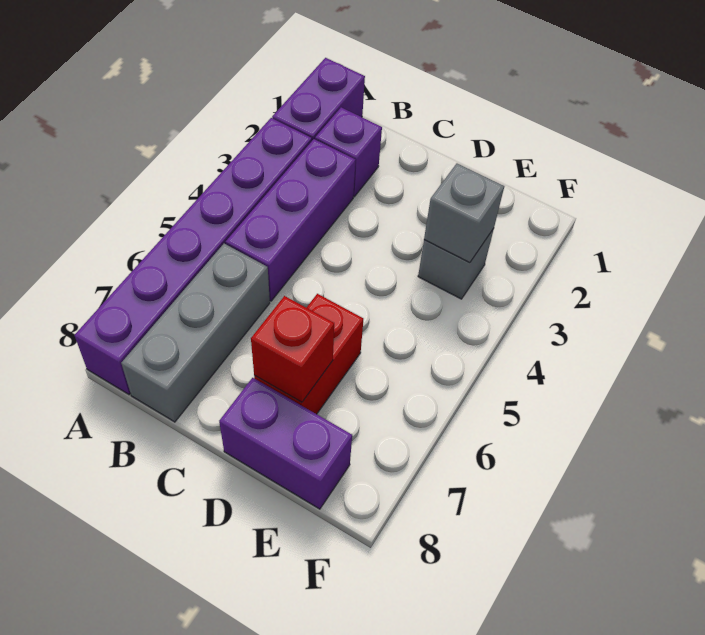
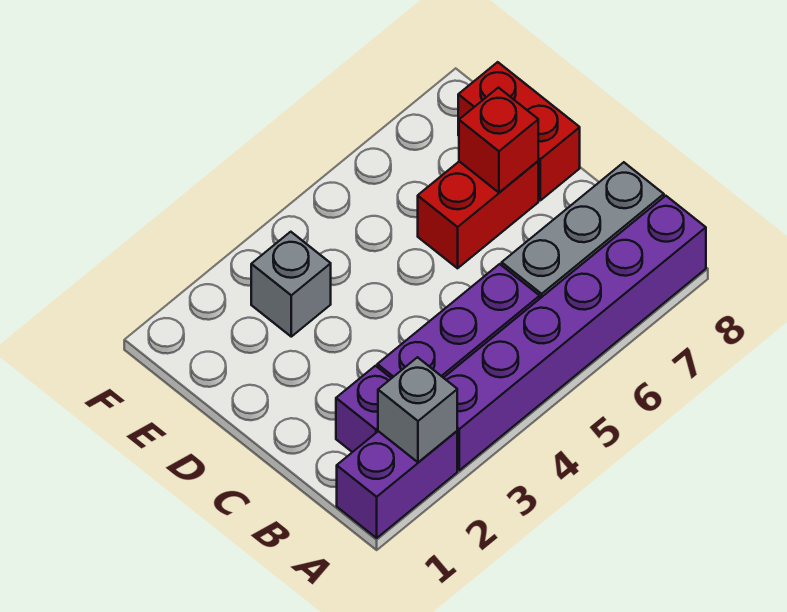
purple brick D8:E8 level 1 -> red brick D8:E8 level 1
grey brick E3 level 2 -> grey brick A2 level 2

